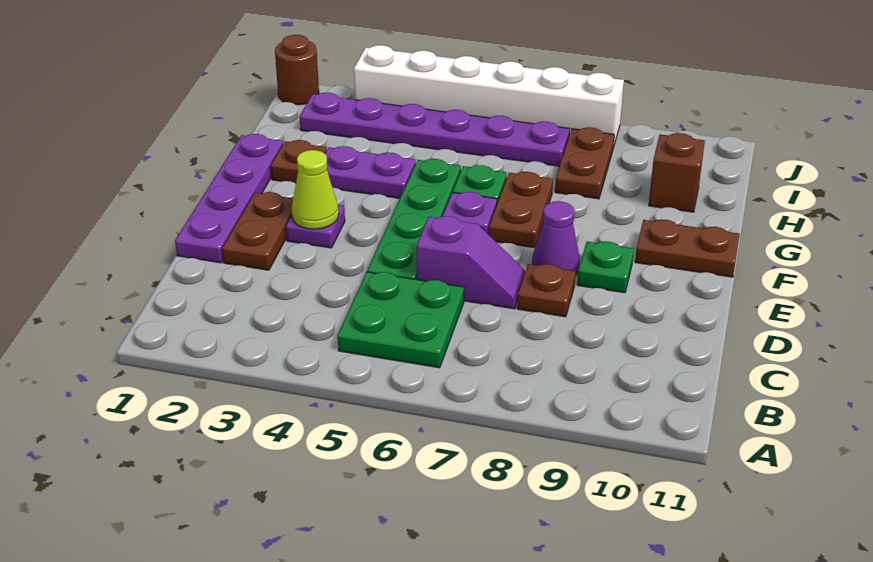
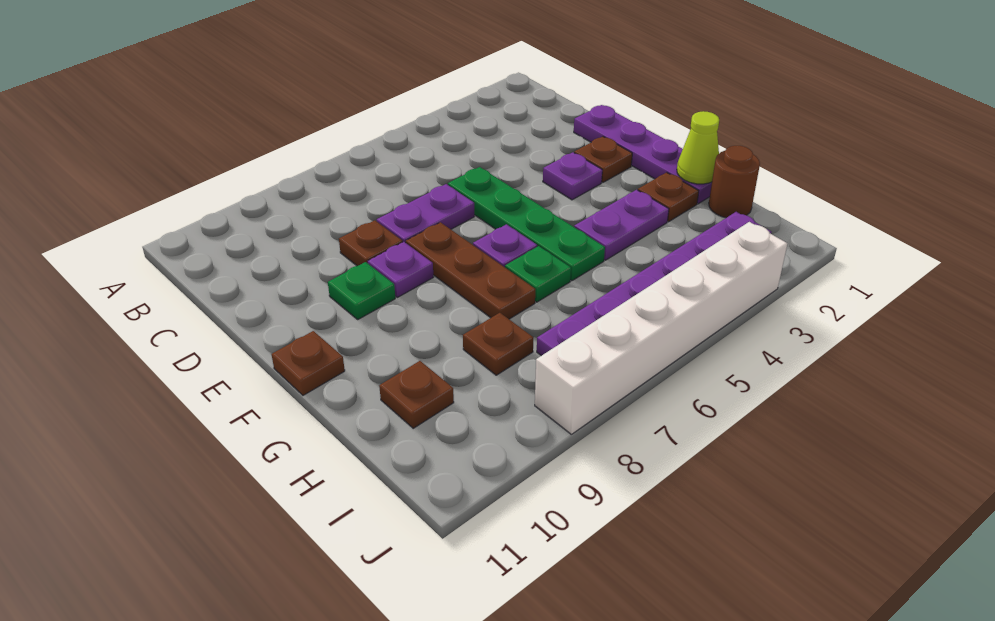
green plate B5:C6 level 1 -> none
brown plate D2:E2 level 1 -> brown plate E2 level 1
purple slope D6:D7 level 1 top 6 -> purple plate D6:D7 level 1
lime cone E3 level 2 -> lime cone G1 level 2
purple cone E8 level 1 -> purple plate E8 level 1
brown plate F7:G7 level 1 -> brown plate E7:G7 level 1
brown plate F10:F11 level 1 -> brown plate F11 level 1
brown plate H8:I8 level 1 -> brown plate H8 level 1
brown brick H10 level 1 -> brown plate H10 level 1
brown round brick J1 level 1 -> brown round brick H1 level 1

